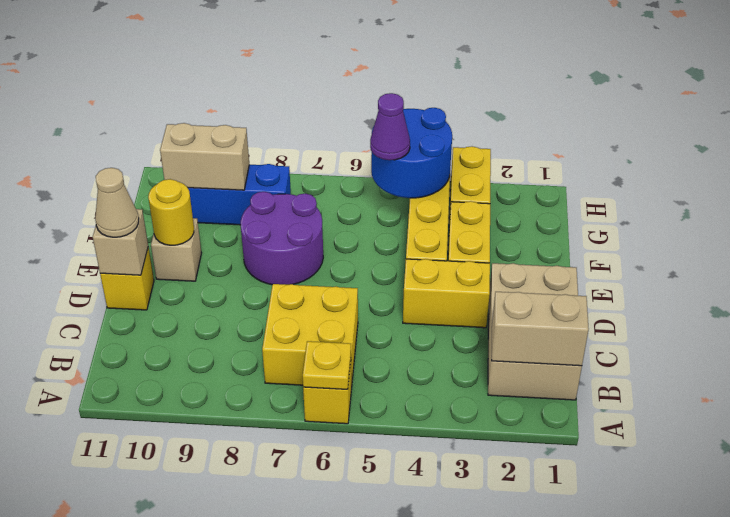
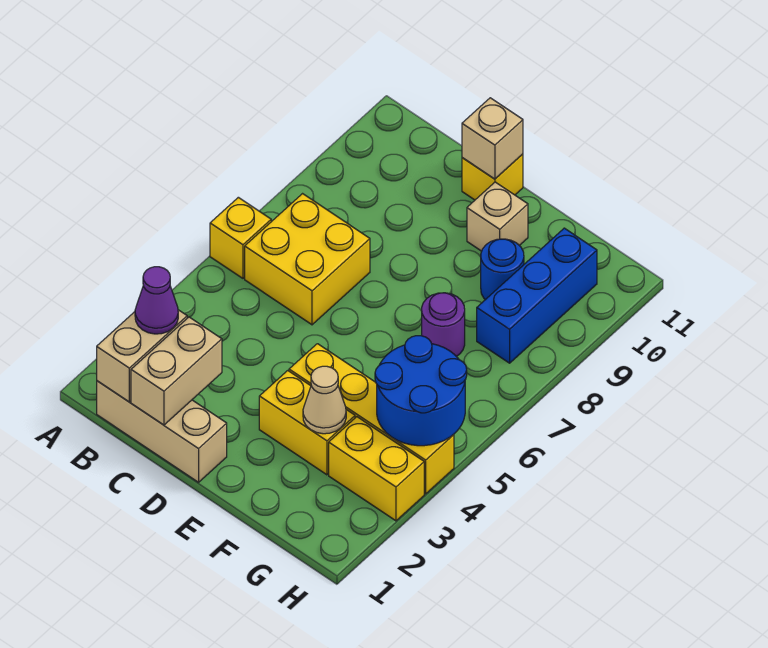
yellow plate A6 level 2 -> none
tan brick B1:D2 level 1 -> tan brick B1:D1 level 1
yellow brick D3:D4 level 1 -> none
tan cone D11 level 3 -> tan cone F3 level 2
purple round brick E7:F8 level 1 -> purple round brick F7 level 1
yellow round brick E10 level 2 -> none
none -> blue round brick F9 level 1
purple cone G5 level 3 -> purple cone B2 level 3
tan brick G9:G10 level 2 -> tan brick C1:C2 level 2

